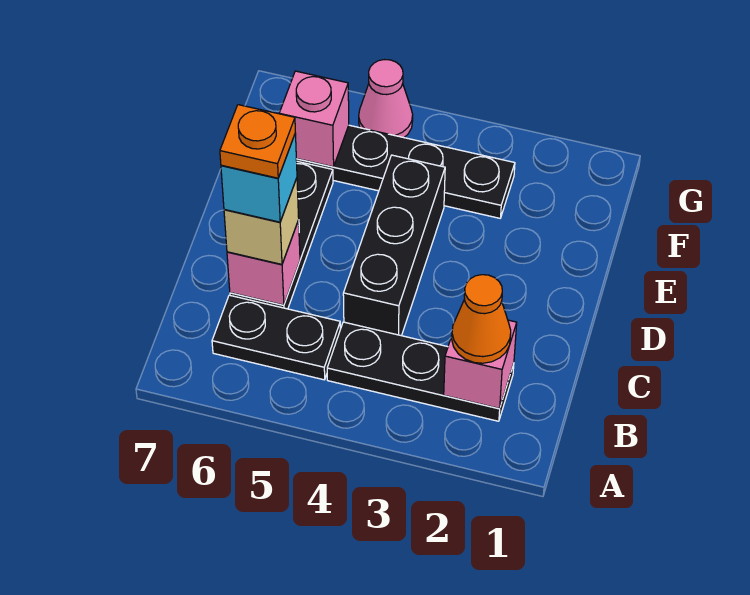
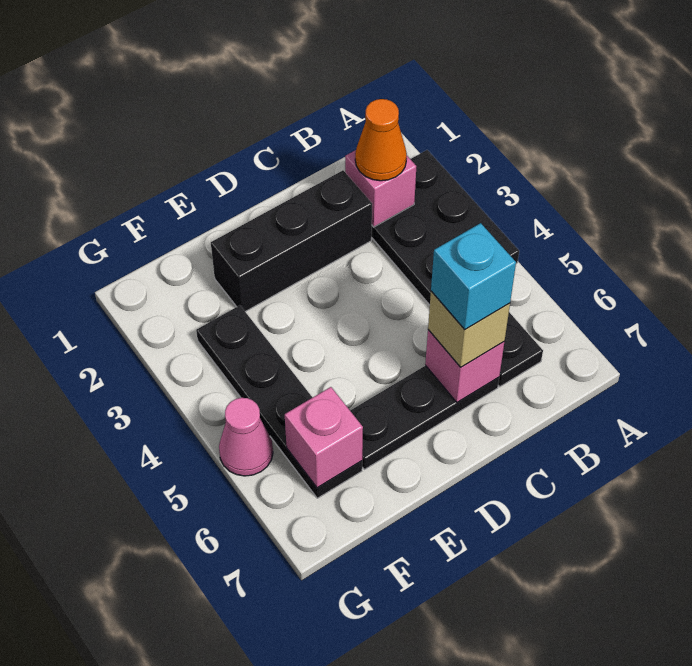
black plate B2:B4 level 1 -> black plate A2:B4 level 1
black brick C4:E4 level 1 -> black brick C2:E2 level 1
orange plate C6 level 5 -> none

